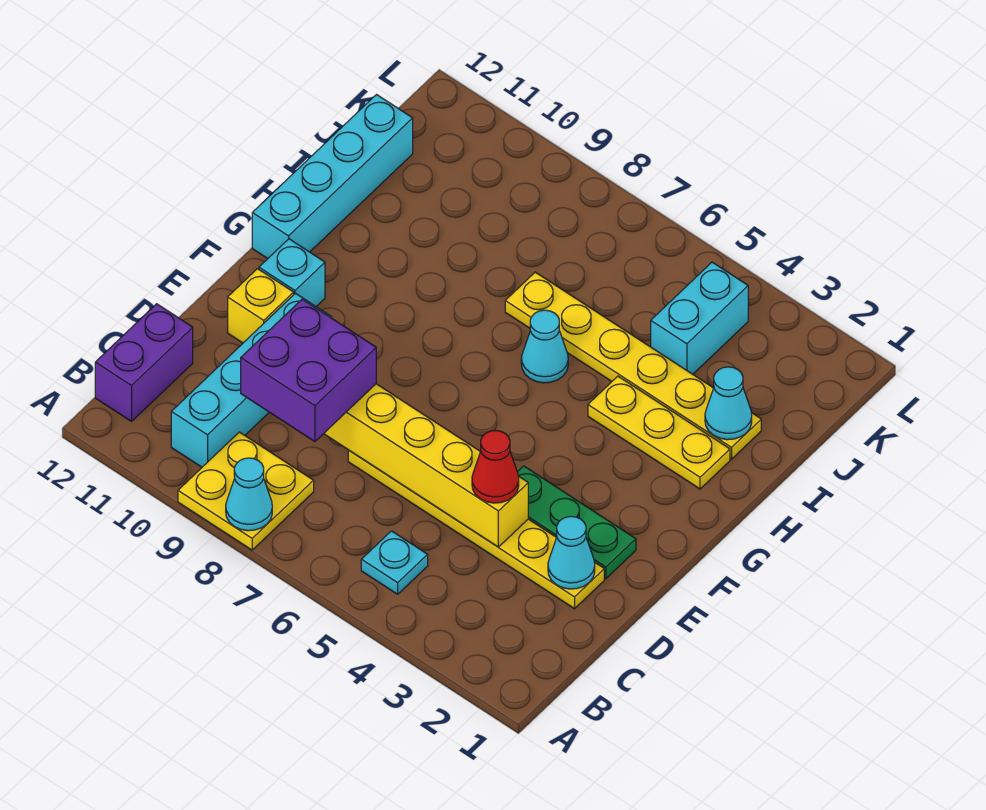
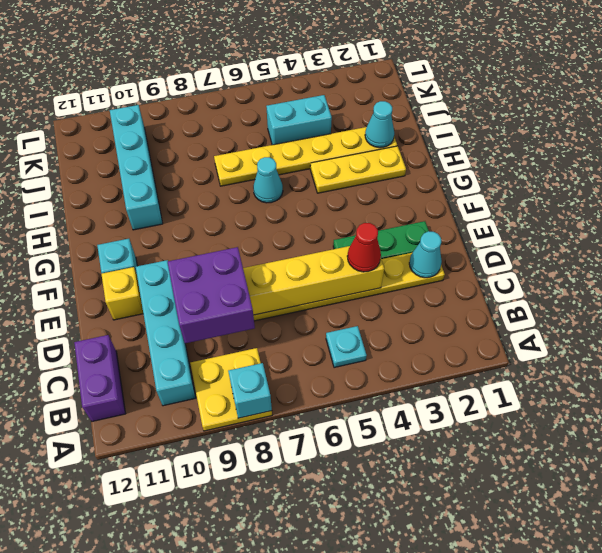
cyan cone A8 level 2 -> cyan brick A8 level 2
cyan brick G12:J12 level 1 -> cyan brick H10:K10 level 1
cyan brick J4:K4 level 1 -> cyan brick J4:J5 level 1

